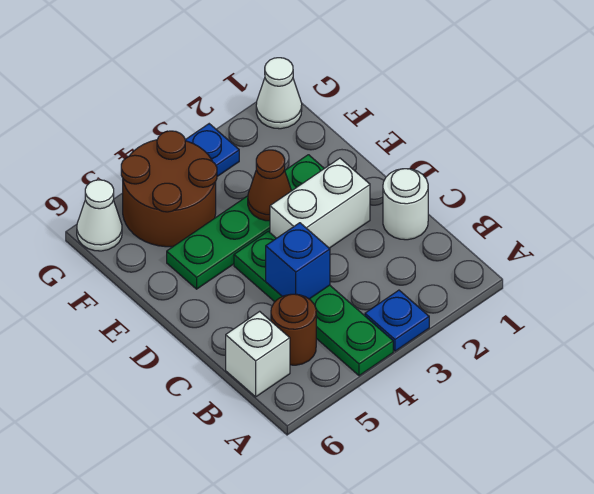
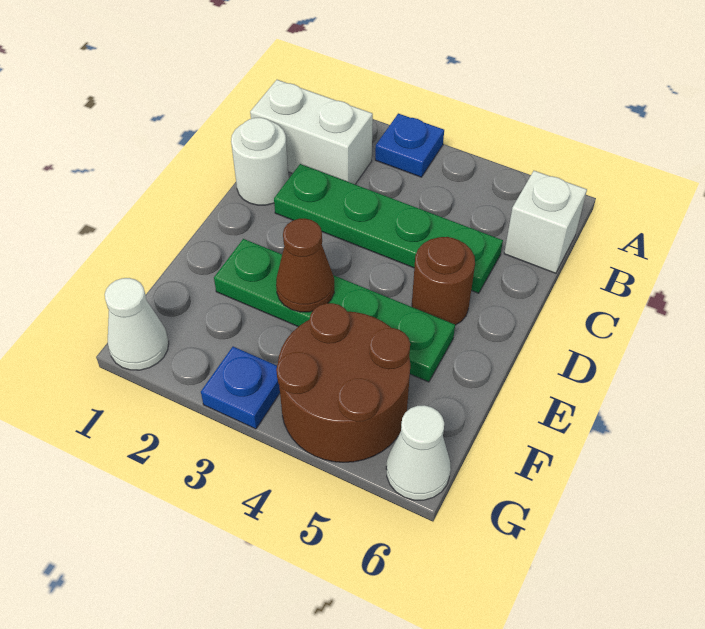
green plate A4:D4 level 1 -> green plate C2:C5 level 1
brown round brick B5 level 1 -> brown round brick D5 level 1
blue brick C4 level 2 -> none
white brick D2:D3 level 1 -> white brick B1:B2 level 1

